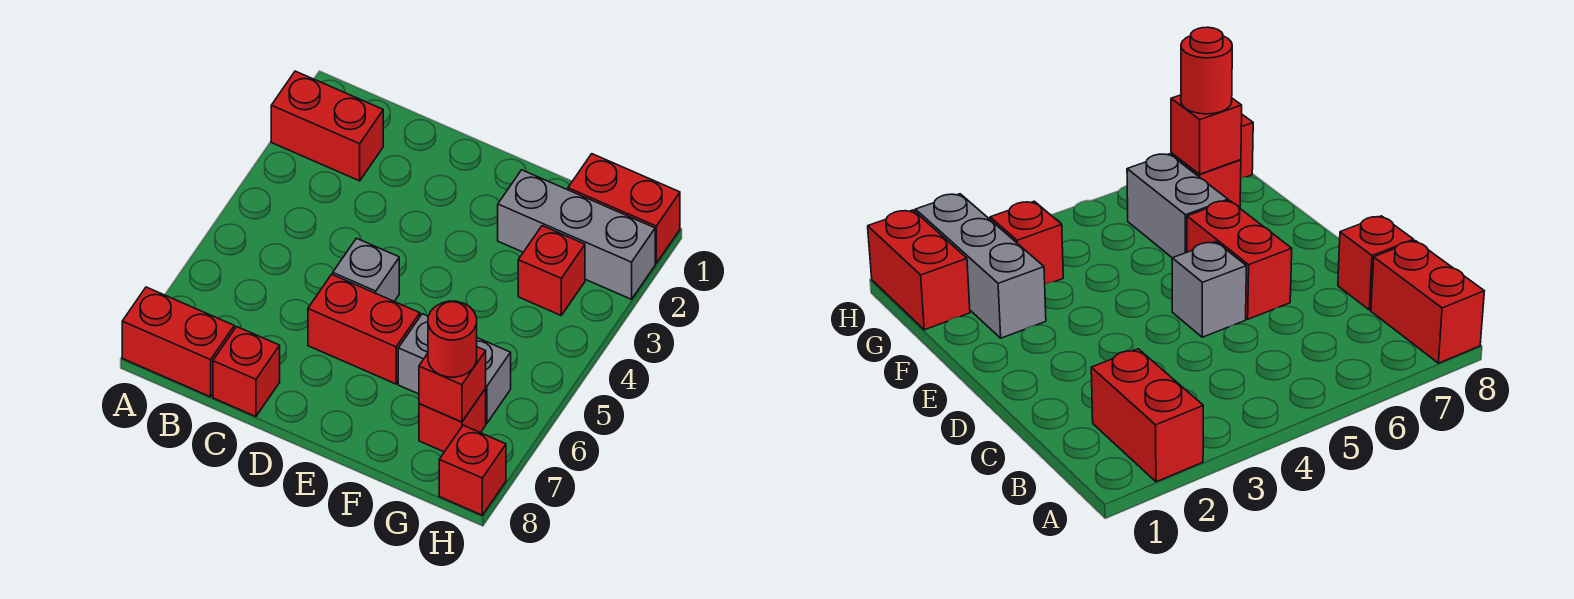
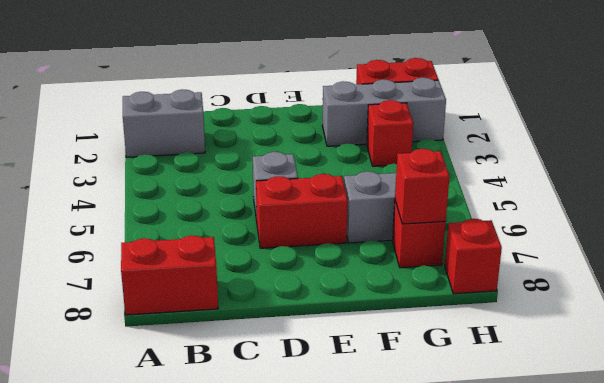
red brick A2:B2 level 1 -> grey brick A2:B2 level 1
red brick C8 level 1 -> none
red round brick G7 level 3 -> none

